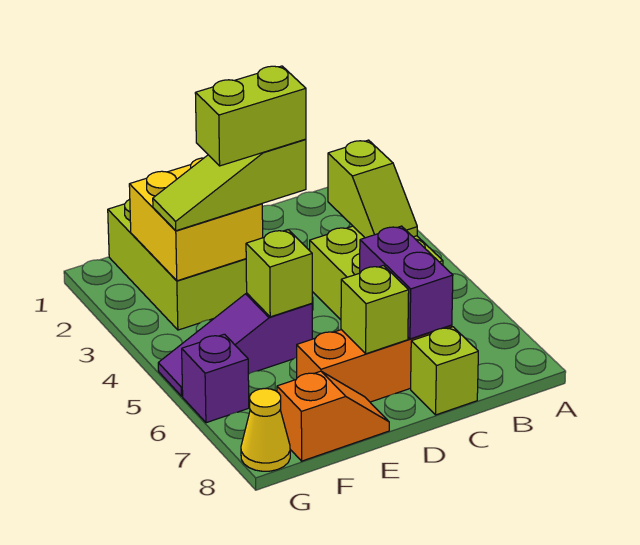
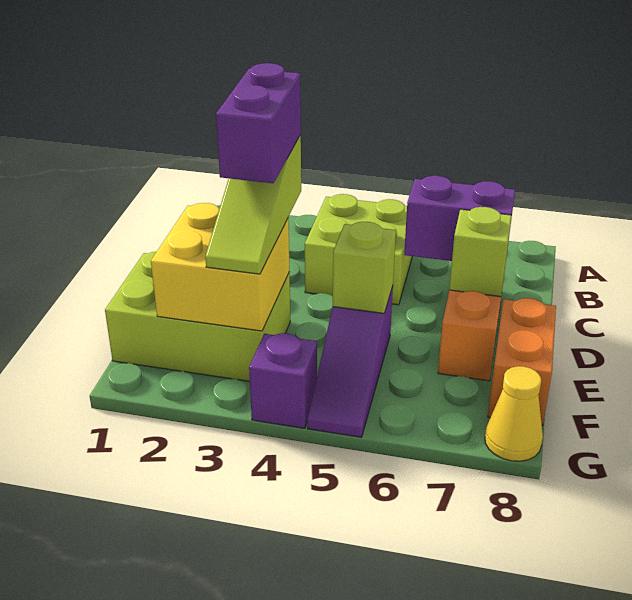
lime slope B3:B4 level 2 top 3 -> none
lime brick C8 level 1 -> none
lime brick D3:E3 level 4 -> purple brick D3:E3 level 4
orange slope E8:F8 level 1 top F -> orange brick E8:F8 level 1
purple brick G6 level 1 -> purple brick G4 level 1

